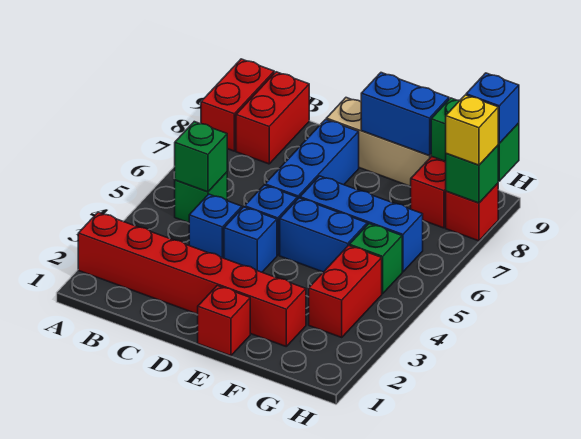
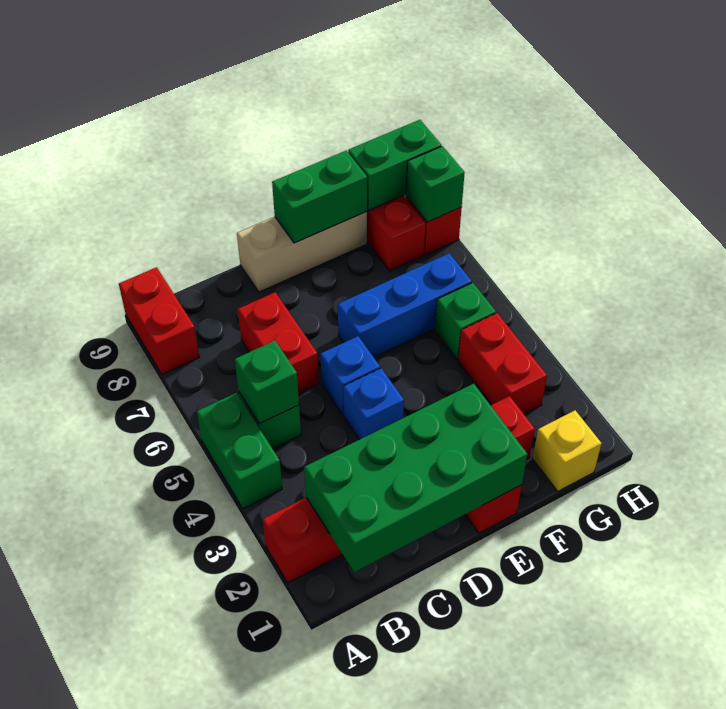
none -> green brick A4:A5 level 1
none -> green brick B1:E2 level 2
red brick B8:B9 level 1 -> red brick C6:C7 level 1
blue brick C4 level 1 -> none
blue brick D6:D8 level 1 -> none
blue brick E5:F5 level 1 -> none
blue brick E9:F9 level 2 -> green brick E9:F9 level 2
yellow brick H8 level 3 -> yellow brick G1 level 1
blue brick H9 level 3 -> none

